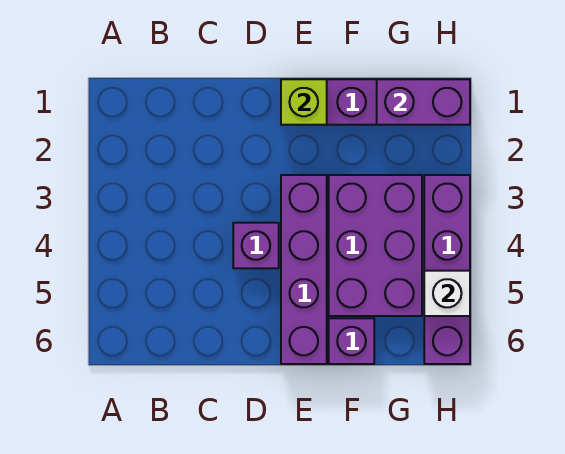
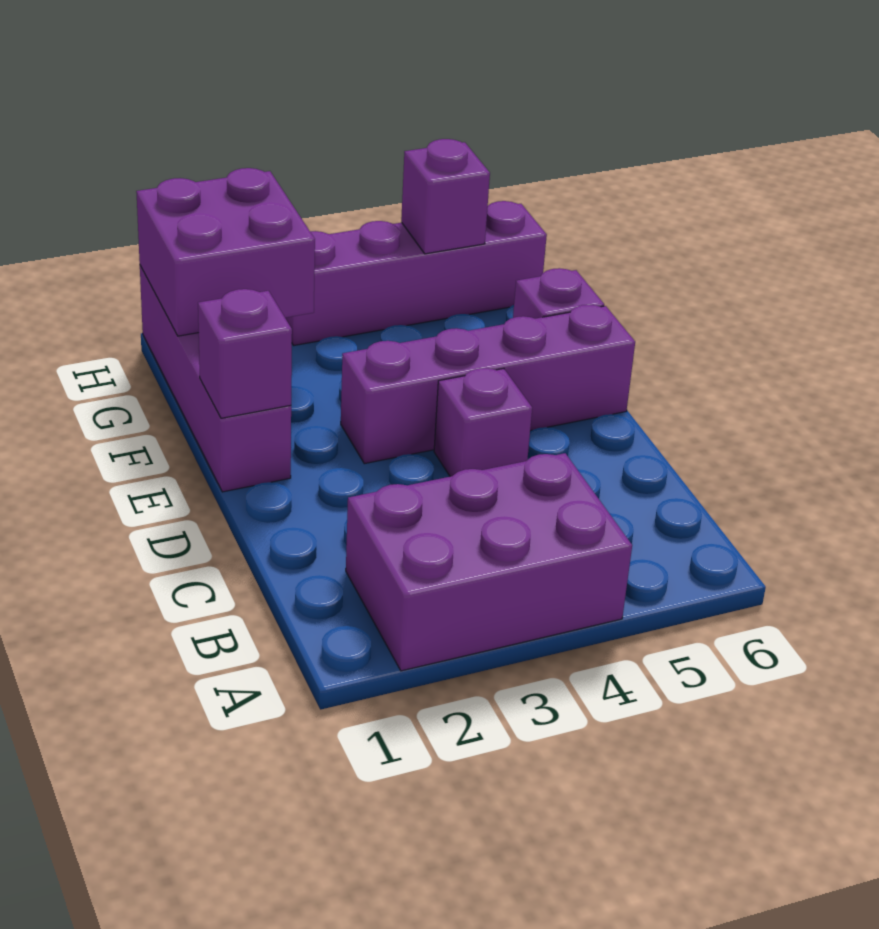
lime brick E1 level 2 -> purple brick E1 level 2
purple brick F3:G5 level 1 -> purple brick A2:B4 level 1
purple brick G1:H1 level 2 -> purple brick G1:H2 level 2
white brick H5 level 2 -> purple brick H5 level 2

